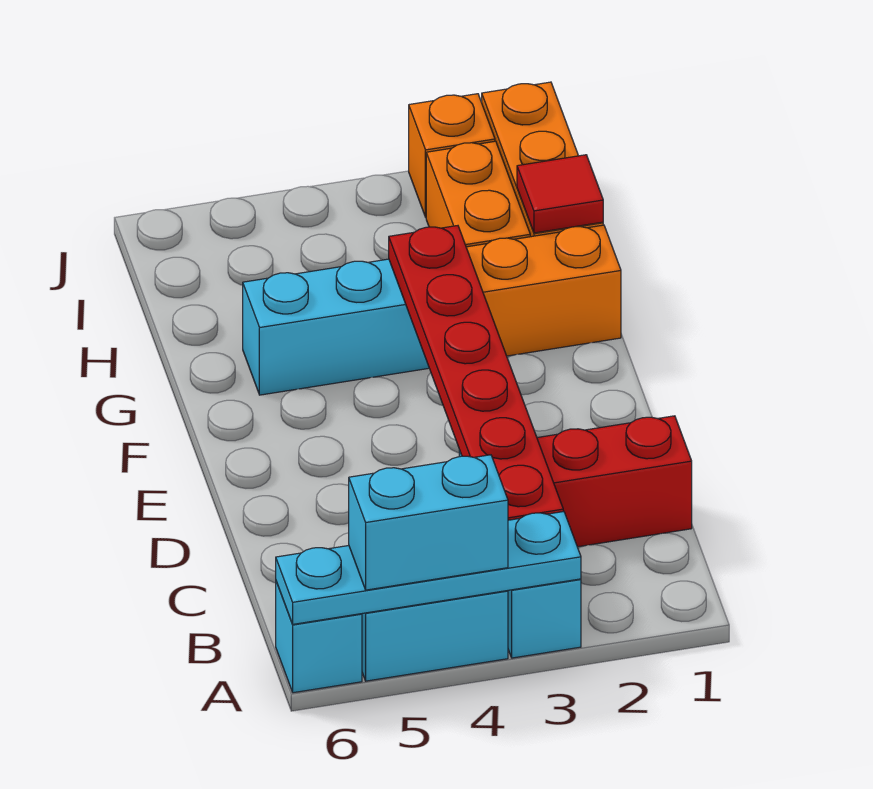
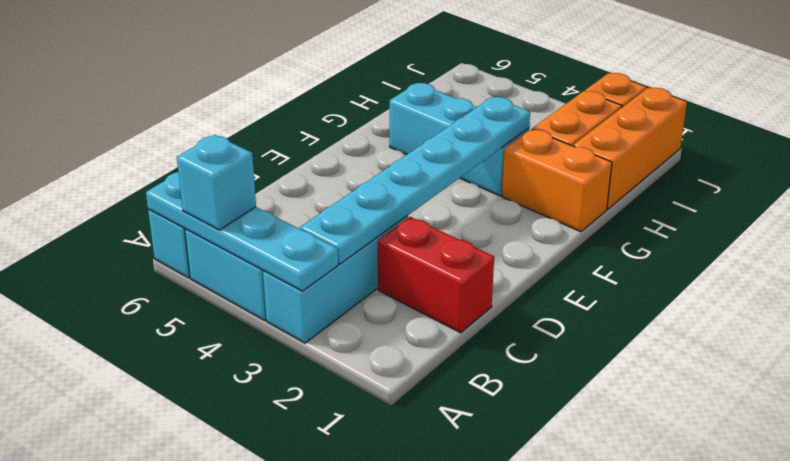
cyan brick A4:A5 level 3 -> cyan brick A5 level 3
red plate B3:G3 level 2 -> cyan plate B3:G3 level 2
red tile H1 level 2 -> none

